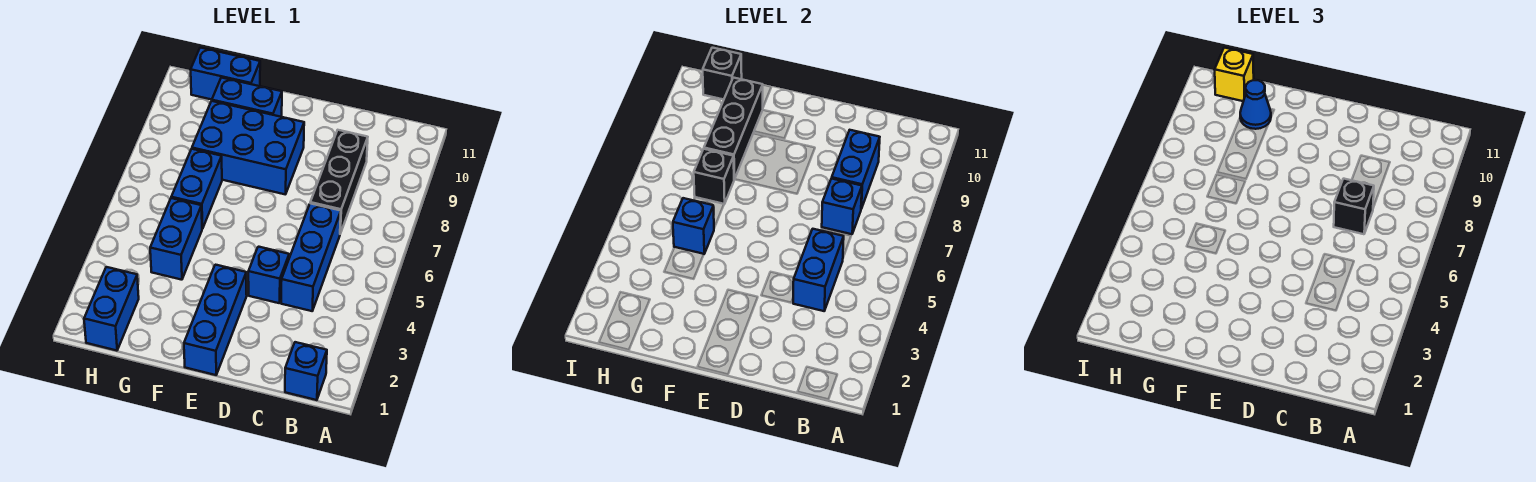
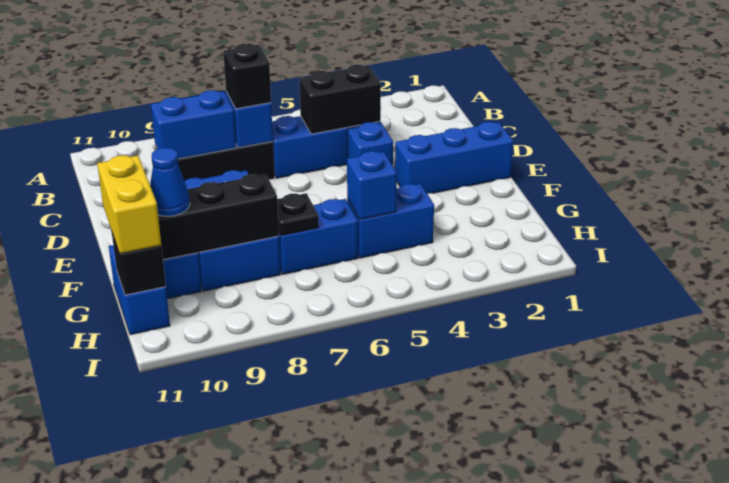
blue brick B1 level 1 -> none
blue brick C4:C5 level 2 -> black brick C4:C5 level 2
black brick G7 level 2 -> black plate G7 level 2
blue brick H1:H2 level 1 -> none
yellow brick H11 level 3 -> yellow brick G11:H11 level 3

